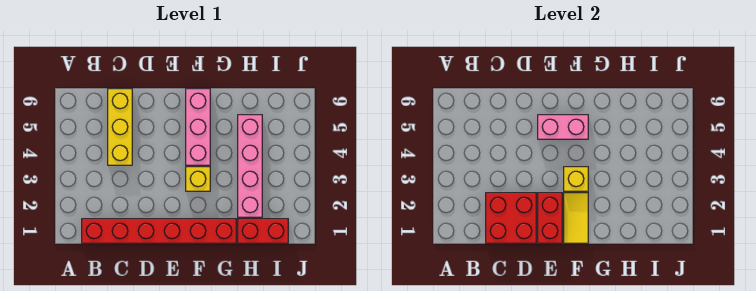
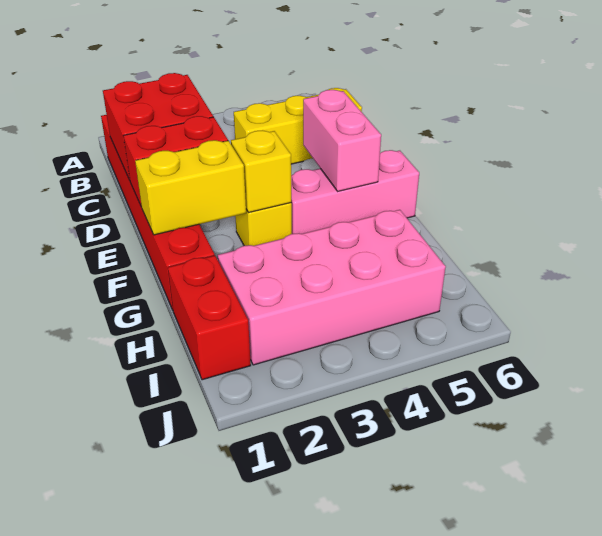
yellow tile F1:F2 level 2 -> yellow brick F1:F2 level 2
pink brick H2:H5 level 1 -> pink brick H2:I5 level 1

